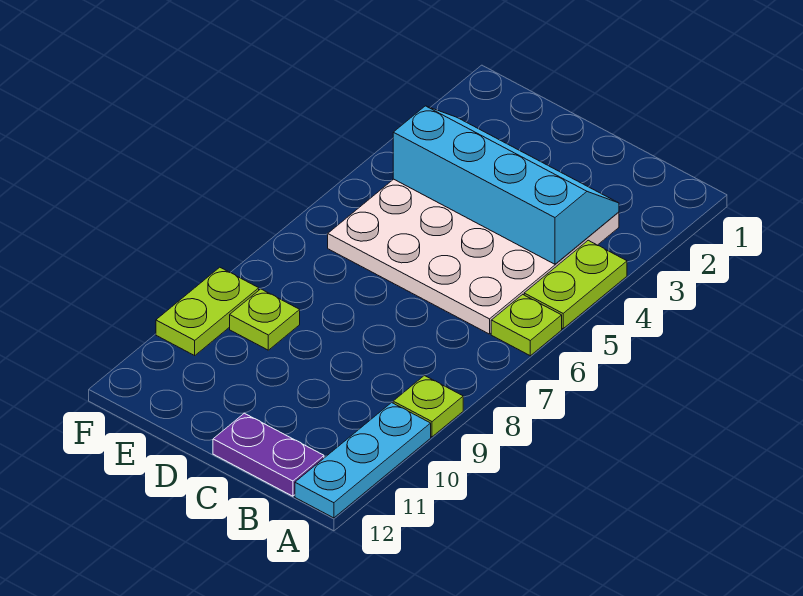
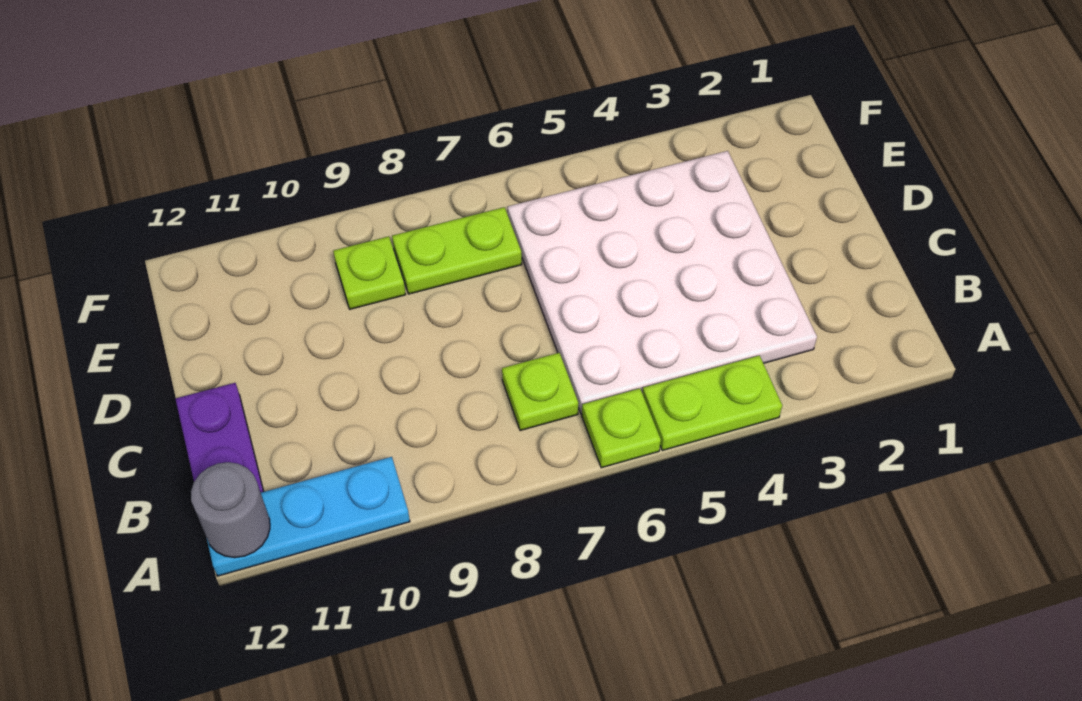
lime plate A9 level 1 -> lime plate B7 level 1
none -> grey round brick A12 level 2
cyan slope B3:E4 level 2 top 4 -> none
lime plate F9:F10 level 1 -> lime plate E7:E8 level 1

